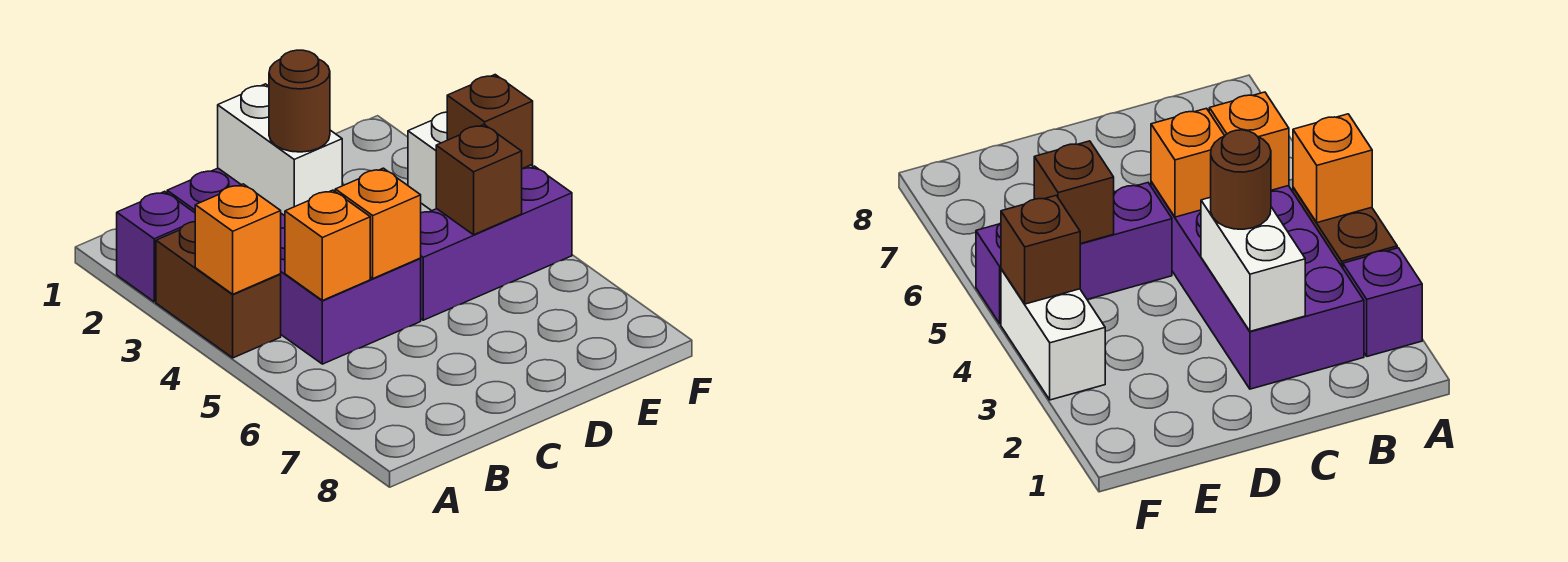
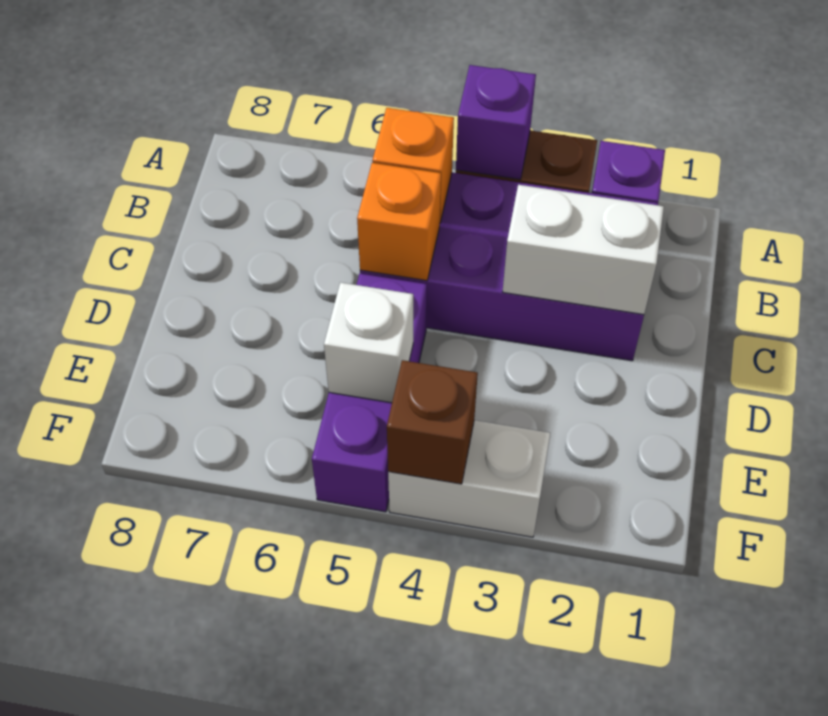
orange brick A4 level 2 -> purple brick A4 level 2
brown round brick C3 level 3 -> none
brown brick E5 level 2 -> white brick E5 level 2

